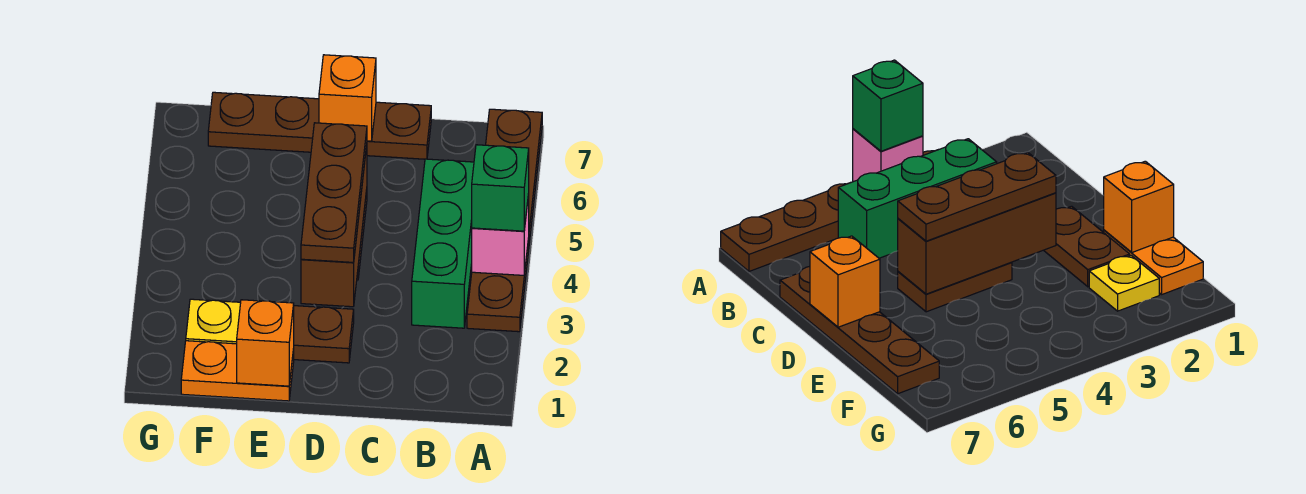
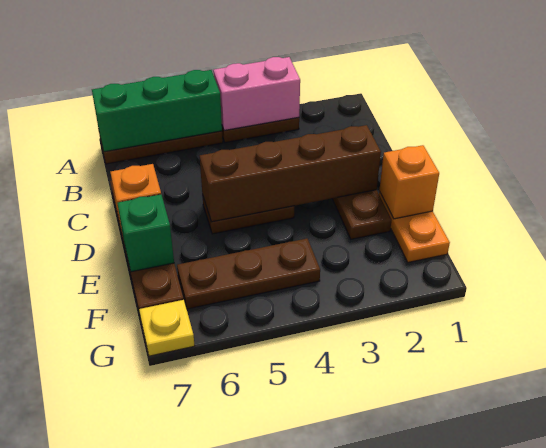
pink brick A4 level 2 -> pink brick A3:A4 level 2
green brick A4 level 3 -> green brick E7 level 2
green brick B3:B5 level 1 -> green brick A5:A7 level 2
brown brick D3:D5 level 2 -> brown brick D2:D5 level 2
brown plate D3:D5 level 3 -> brown plate F4:F6 level 1
yellow plate F2 level 1 -> yellow plate G7 level 1

